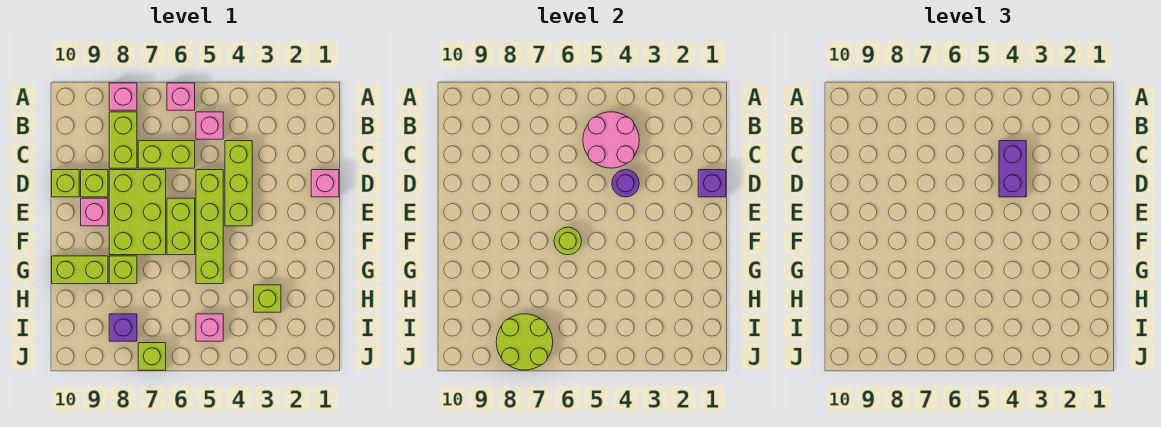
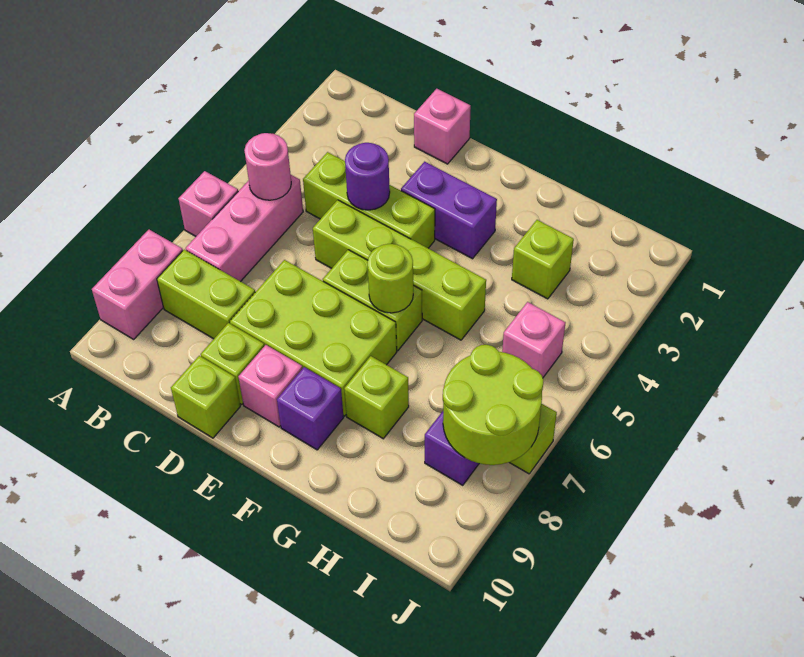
pink brick A8 level 1 -> pink brick A8:A9 level 1
pink round brick B4:C5 level 2 -> pink round brick B5 level 2
pink brick B5 level 1 -> pink brick B5:B7 level 1
purple brick C4:D4 level 3 -> purple brick E3:F3 level 1
lime brick C6:C7 level 1 -> none
purple brick D1 level 2 -> purple brick F9 level 1
lime brick G9:G10 level 1 -> none

